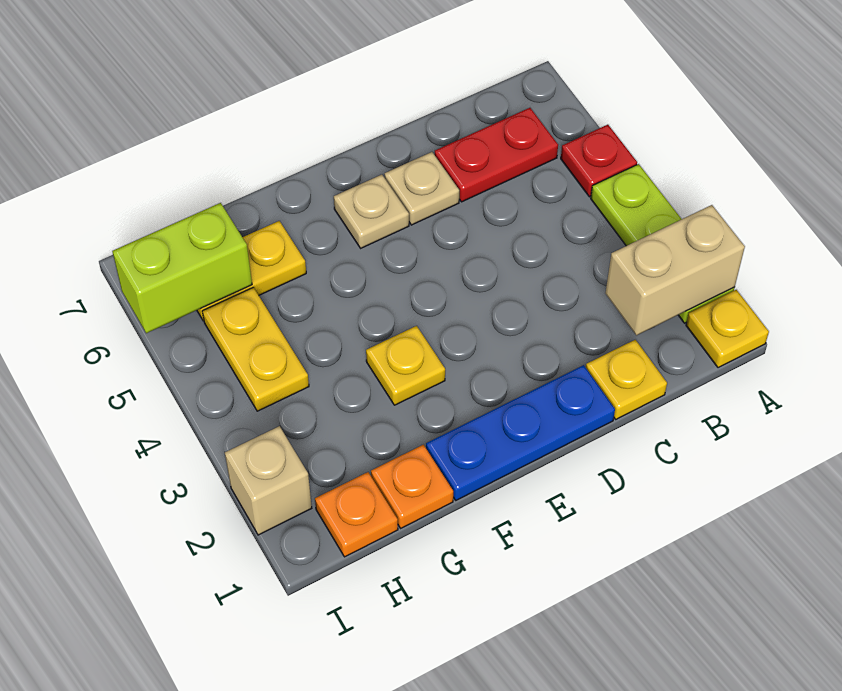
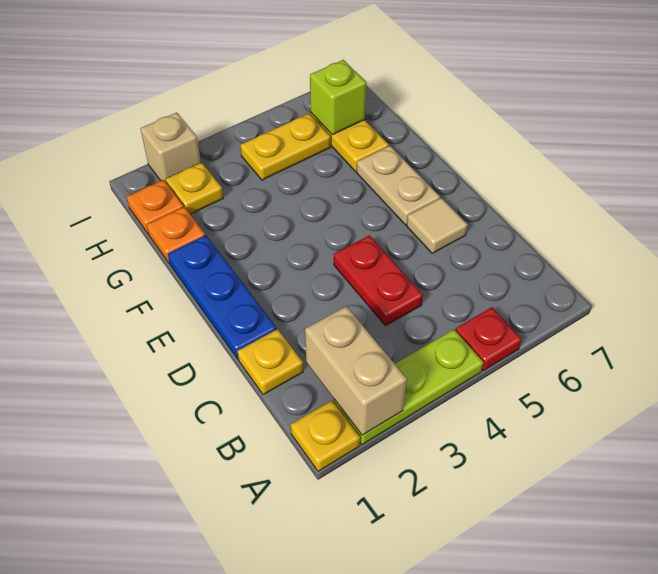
red plate B6:C6 level 1 -> red plate C4:D4 level 1
tan plate D6 level 1 -> tan tile D6 level 1
tan plate E6 level 1 -> tan plate E6:F6 level 1
yellow plate F3 level 1 -> yellow plate H2 level 1
lime brick H6:I6 level 2 -> lime brick H6 level 2

